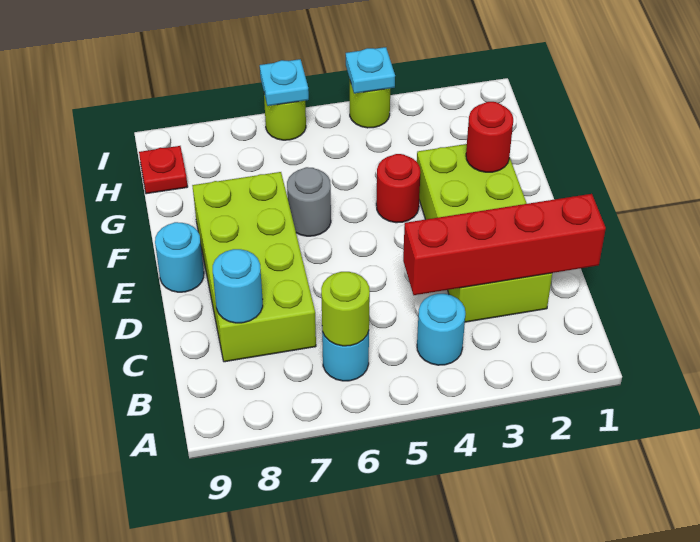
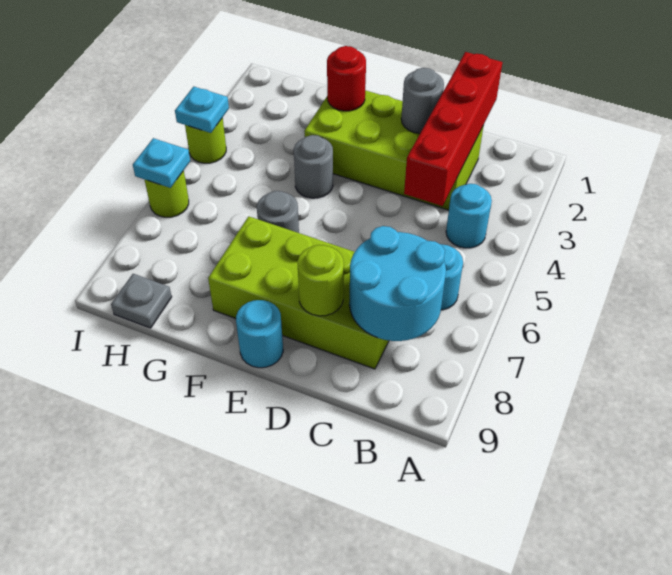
lime round brick B6 level 2 -> lime round brick D8 level 2
cyan round brick C8 level 2 -> cyan round brick B7:C8 level 2
none -> grey round brick D2 level 2
red round brick F4 level 1 -> grey round brick F4 level 1
red plate H9 level 1 -> grey plate H9 level 1

